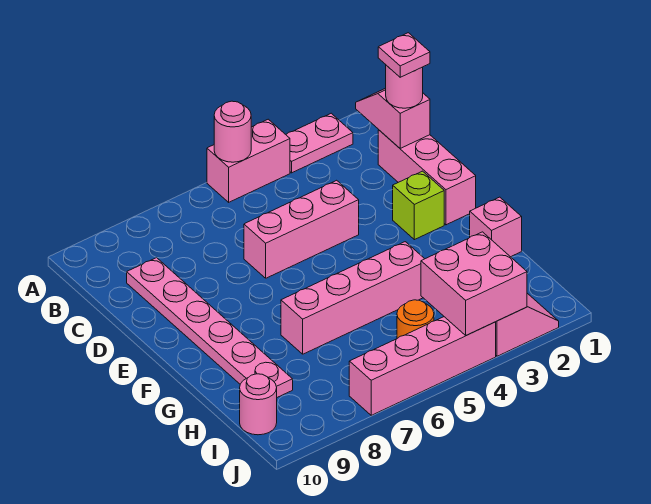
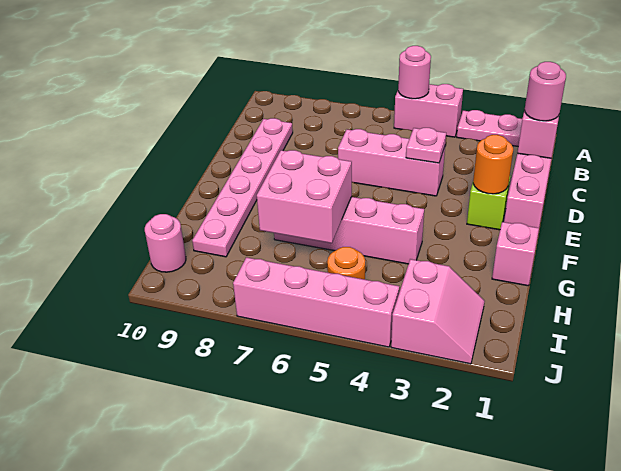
pink plate C1 level 4 -> pink plate D4 level 2
none -> orange round brick E2 level 2
pink brick I3:J4 level 2 -> pink brick G6:H7 level 2

